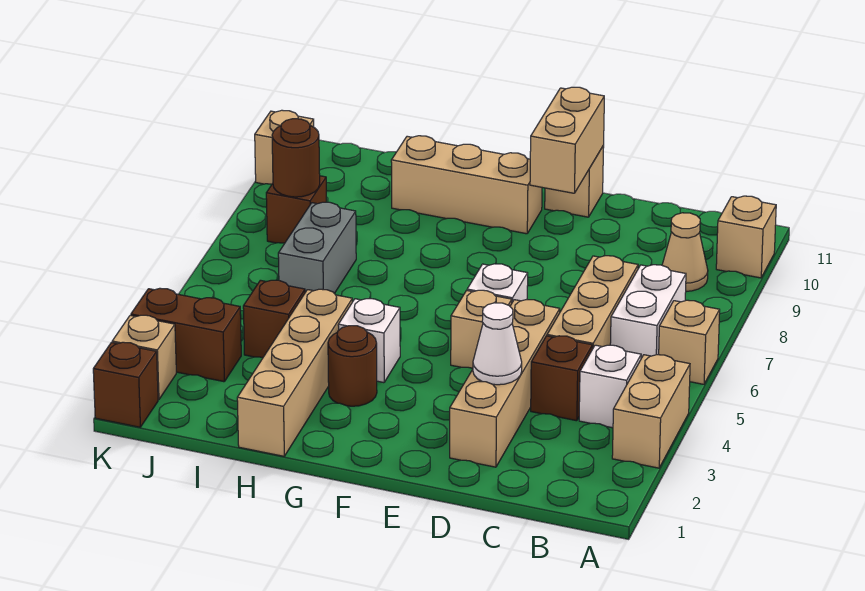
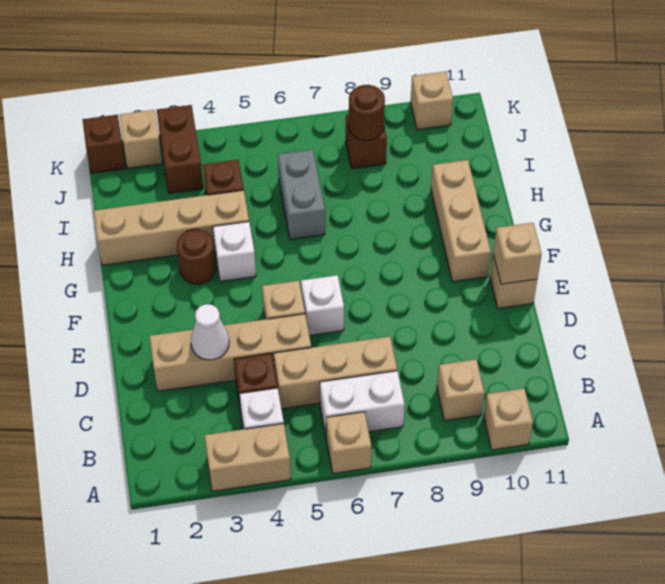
tan cone B9 level 1 -> tan brick B9 level 1
tan brick E10:E11 level 2 -> tan brick E11 level 2
grey brick I6:I7 level 1 -> grey brick H6:I6 level 1

